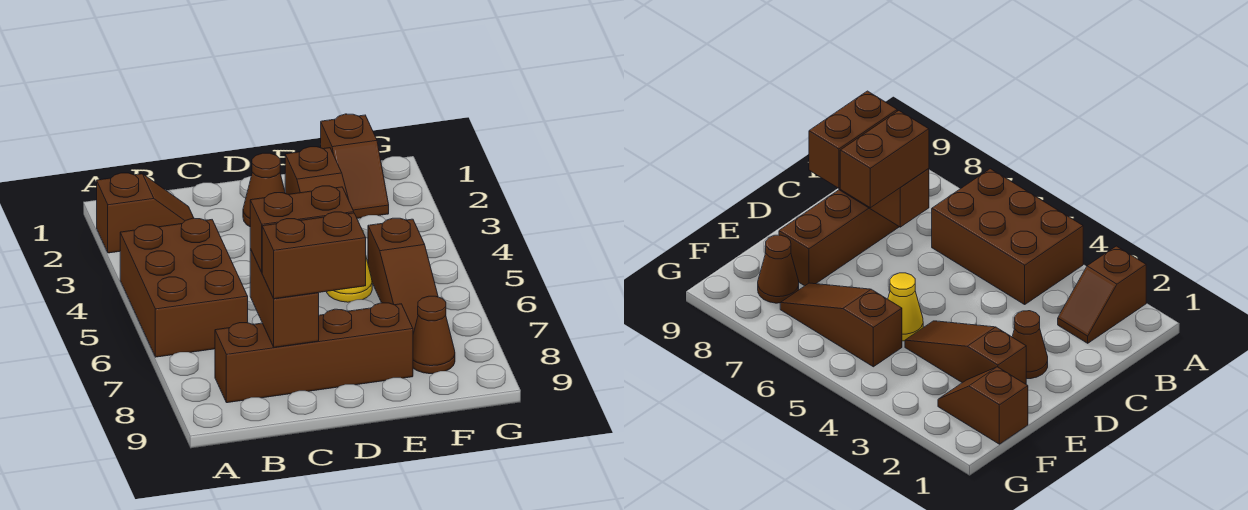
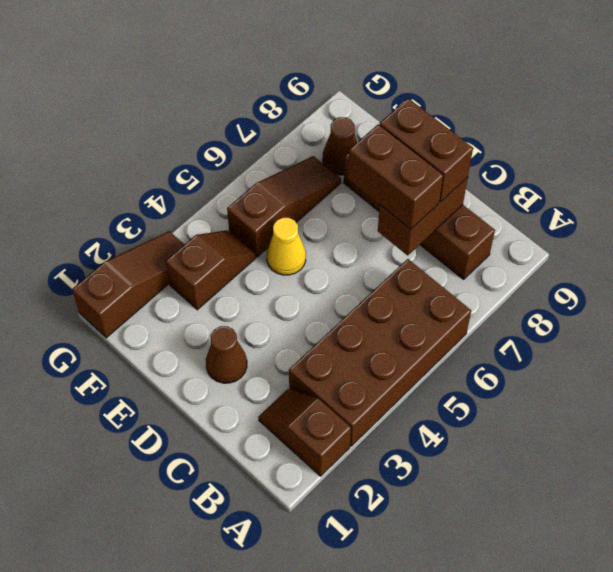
brown brick A4:B6 level 1 -> brown brick A3:B6 level 1
brown slope E2:E4 level 1 top 2 -> brown slope G1:G3 level 1 top 1
brown slope F1:F2 level 1 top 1 -> brown slope F3:F4 level 1 top 3

